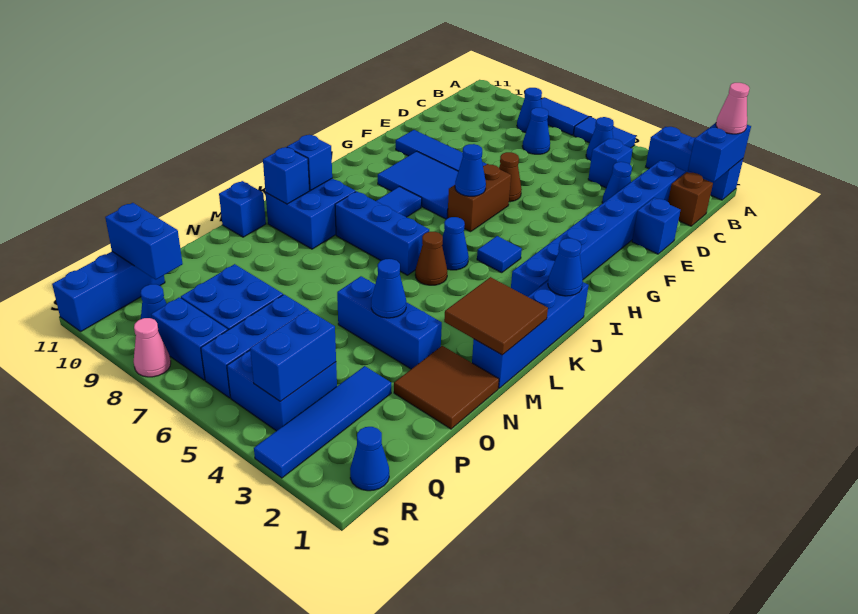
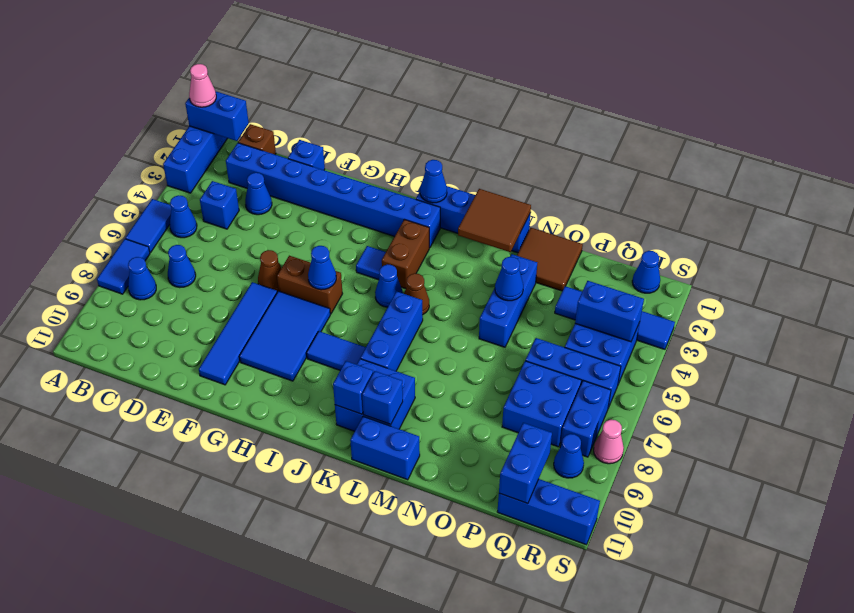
none -> brown brick J3:J4 level 1
blue brick M11 level 1 -> blue brick L11:M11 level 1

